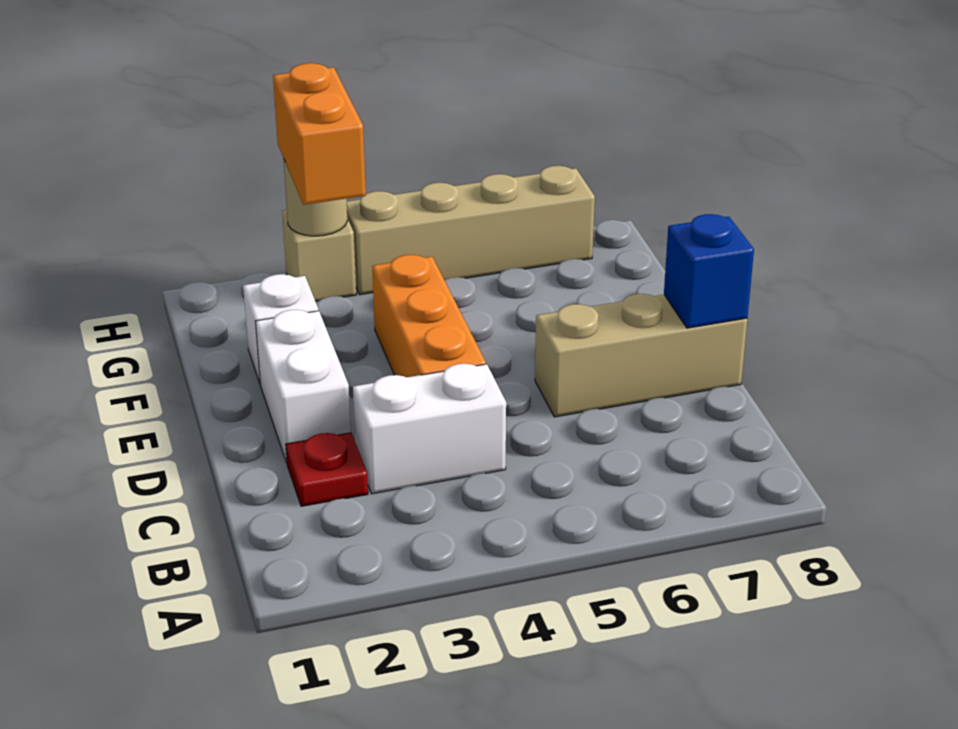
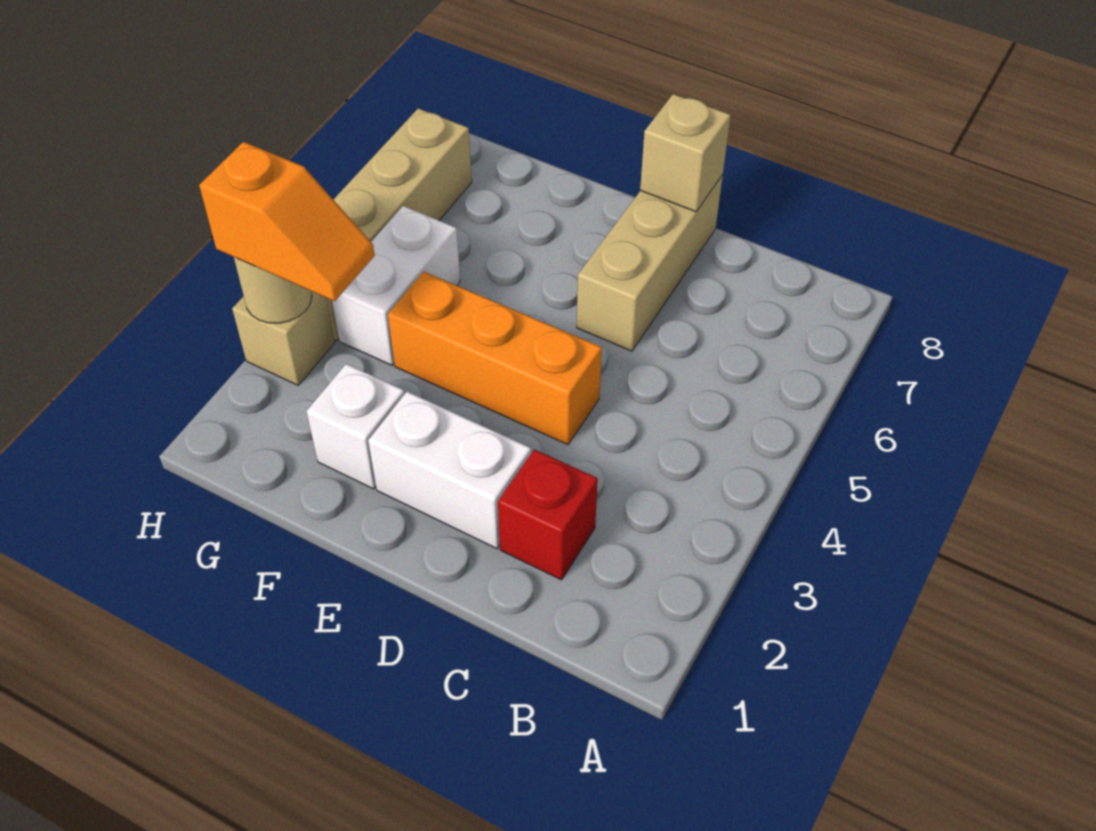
red plate C2 level 1 -> red brick C2 level 1
white brick C3:C4 level 1 -> white brick G4:G5 level 1
blue brick D8 level 2 -> tan brick D8 level 2
orange brick G3:H3 level 3 -> orange slope G3:H3 level 3 top H

